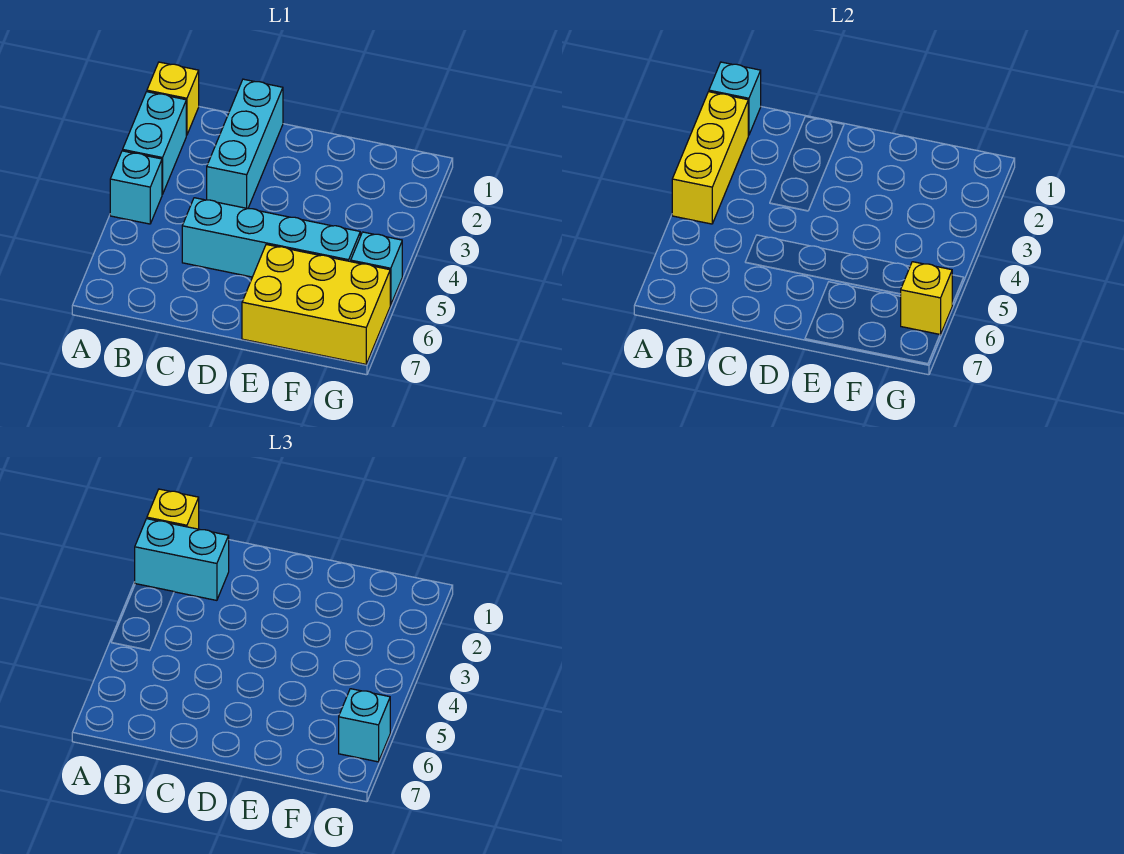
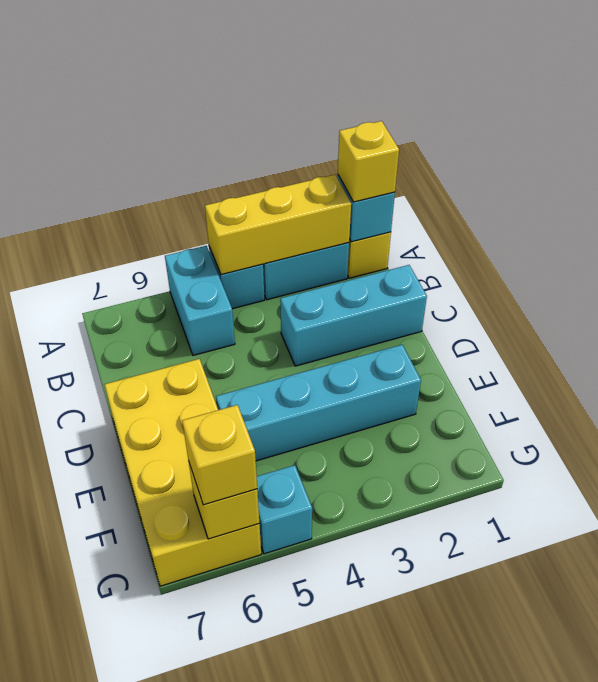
cyan brick A2:B2 level 3 -> cyan brick A5:B5 level 1
cyan brick C5:F5 level 1 -> cyan brick E2:E5 level 1
yellow brick E6:G7 level 1 -> yellow brick D6:G7 level 1
cyan brick G6 level 3 -> yellow brick G6 level 3

